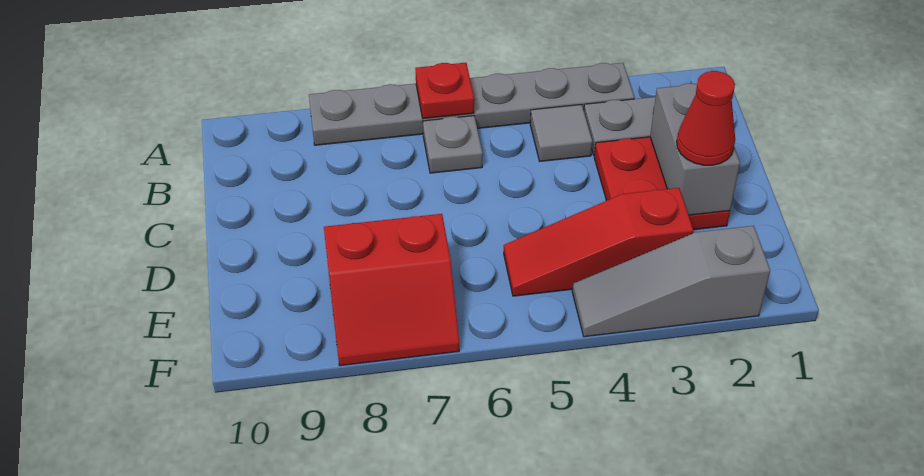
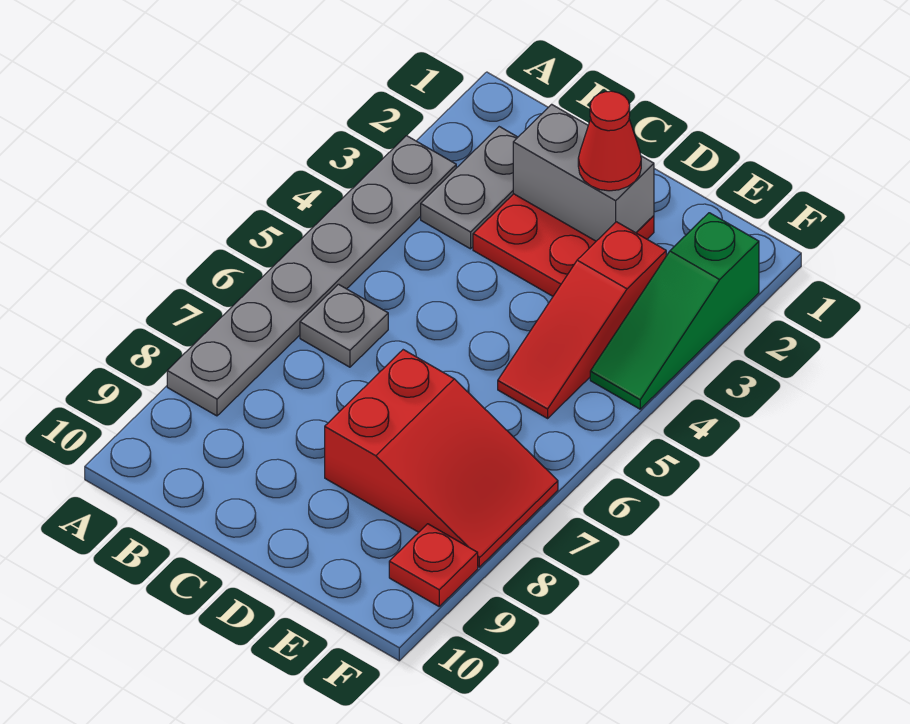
red plate A6 level 2 -> red plate F9 level 1
grey tile B4 level 1 -> none
red slope E7:F8 level 1 top E -> red slope D7:F8 level 1 top D
grey slope F2:F4 level 1 top 2 -> green slope F2:F4 level 1 top 2

